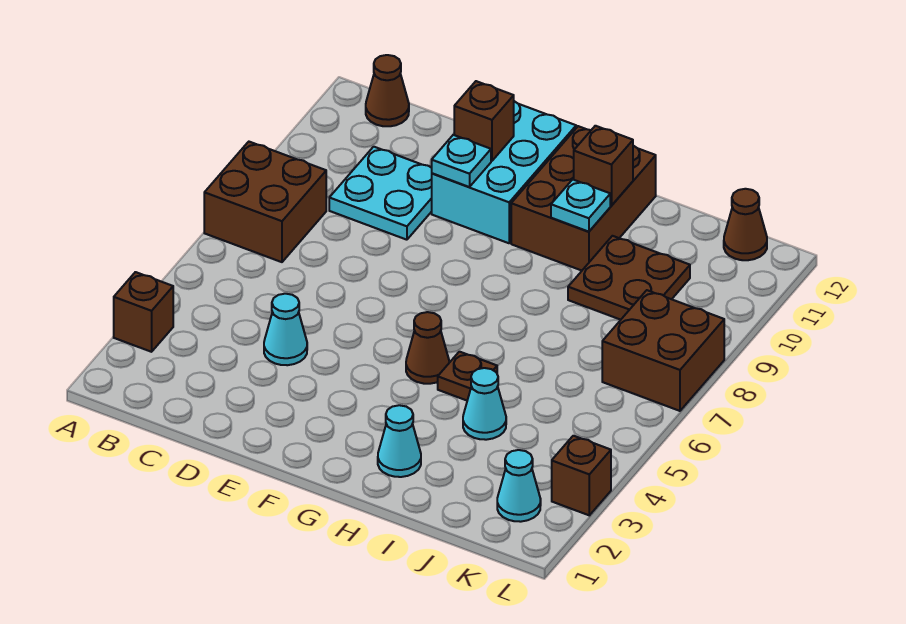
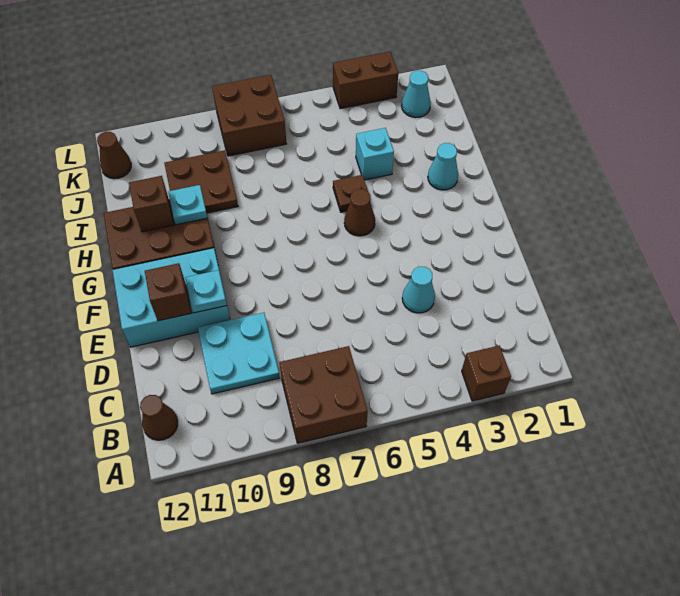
cyan cone I4 level 1 -> cyan brick I4 level 1
brown brick L3 level 1 -> brown brick L3:L4 level 1

